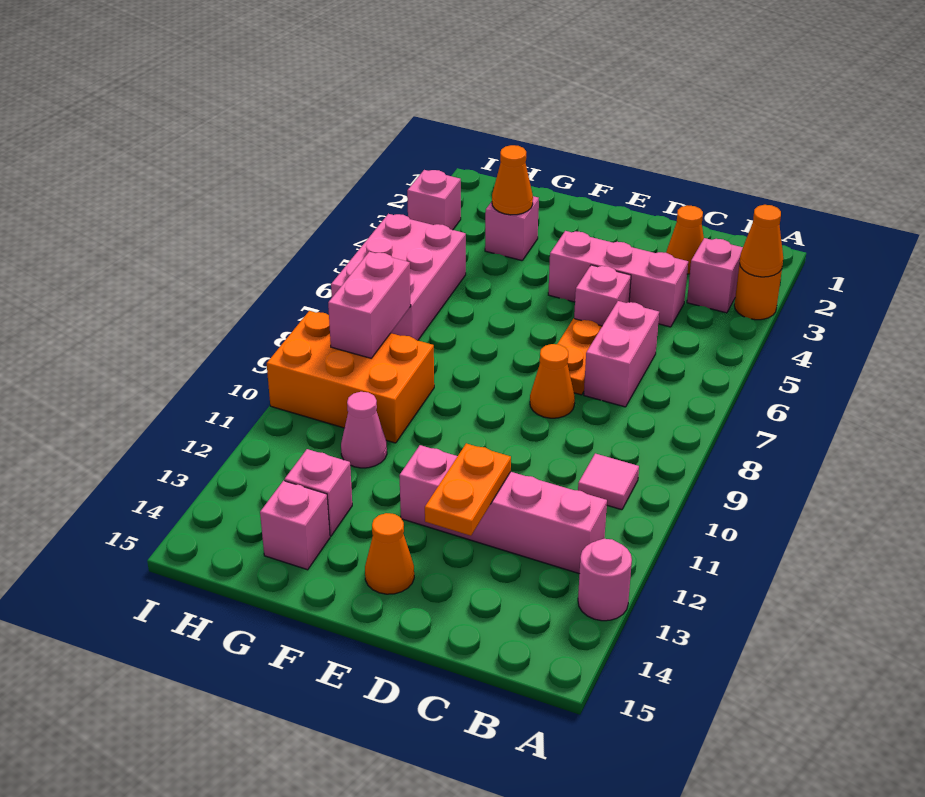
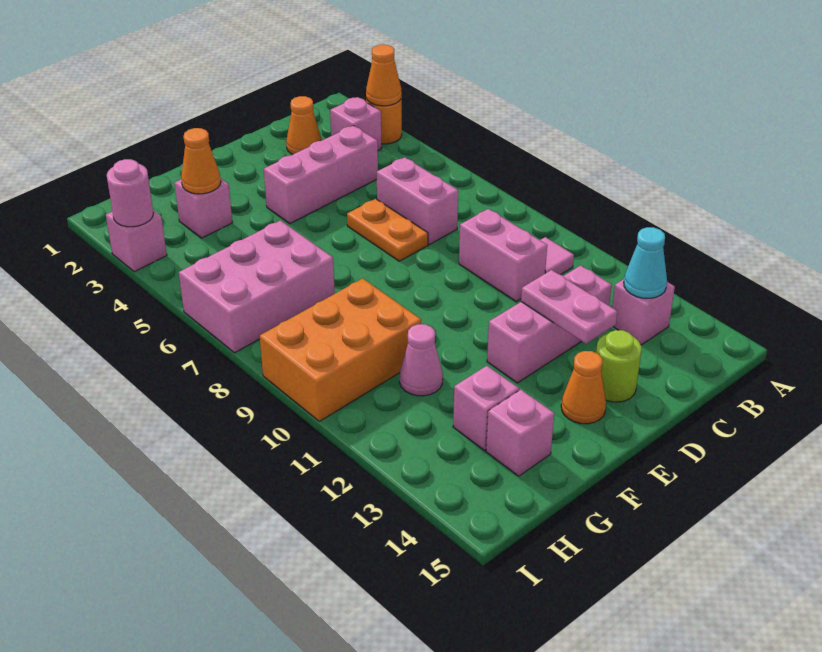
pink round brick A13 level 1 -> pink round brick I3 level 2
pink brick B12:E12 level 1 -> pink brick C12:E12 level 1
none -> cyan cone B13 level 2
pink brick D5 level 1 -> pink brick B13 level 1
orange cone D8 level 1 -> none
orange plate D12:D13 level 2 -> pink plate D12:D13 level 2
none -> lime round brick D14 level 1
pink brick H5:I7 level 1 -> pink brick G6:I7 level 1
pink brick H8:H9 level 2 -> pink brick C9:C10 level 1

